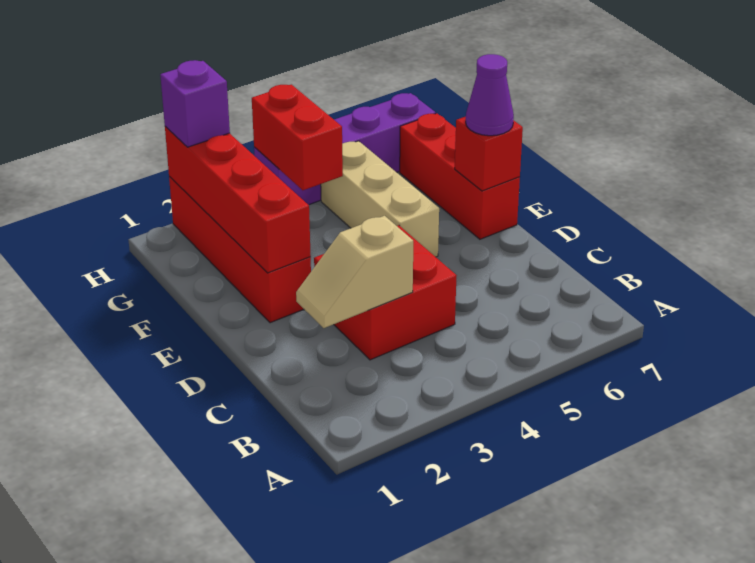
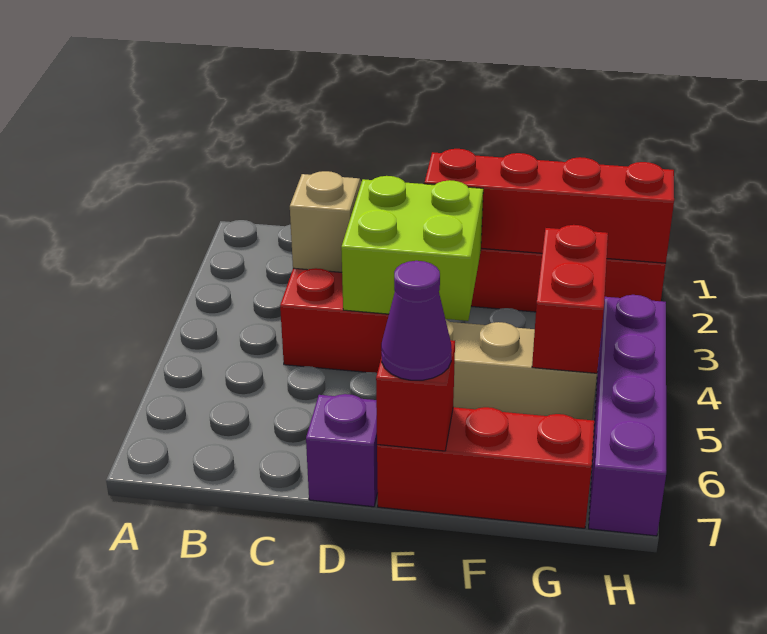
none -> lime brick D3:E4 level 2
red brick G4:H4 level 2 -> red brick G4:G5 level 2
purple brick H2 level 3 -> purple brick D7 level 1

